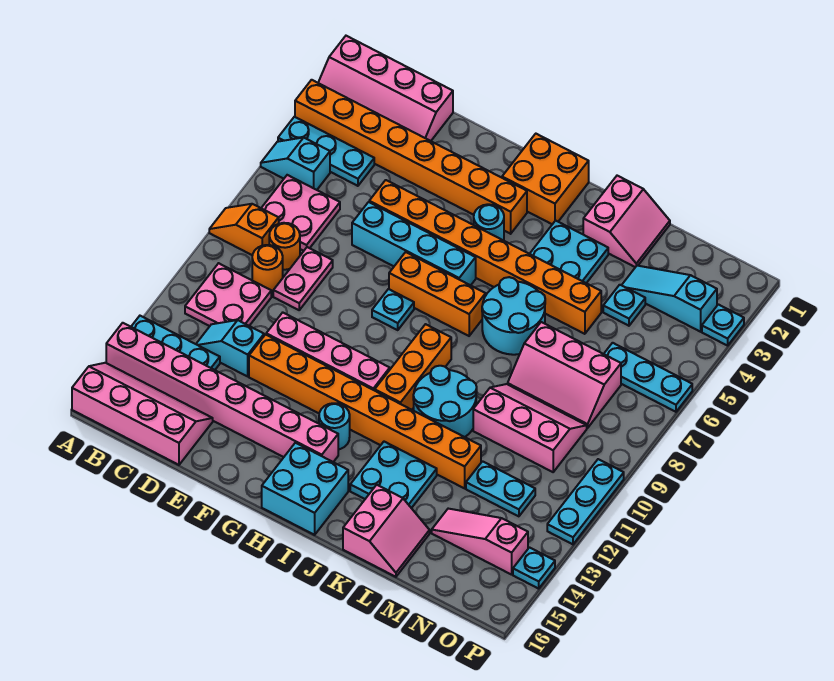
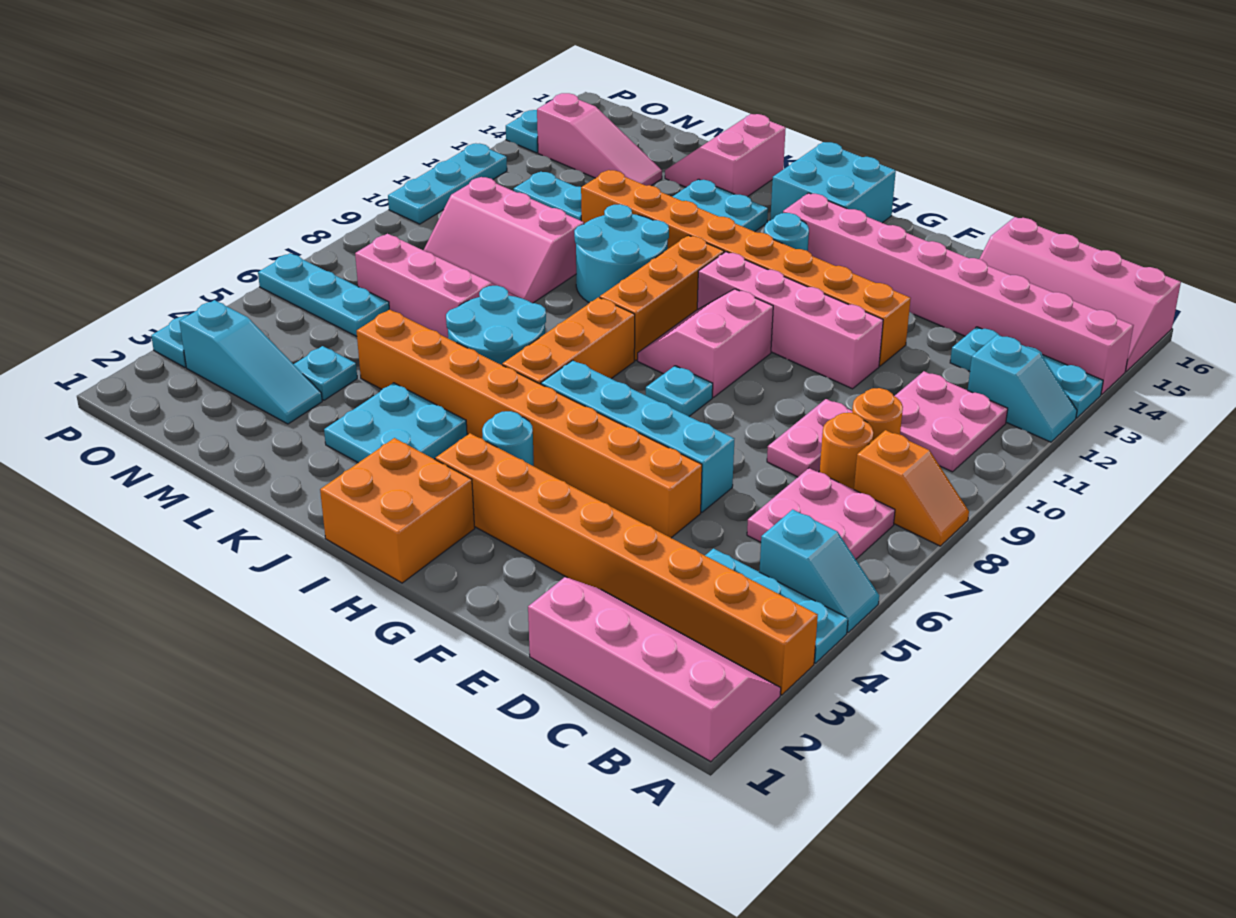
cyan slope C12:D12 level 1 top D -> cyan slope A12:B12 level 1 top B
orange brick G7:I7 level 1 -> orange brick I6:I8 level 1
pink slope K1:L2 level 1 top K -> pink slope G9:H10 level 1 top G

